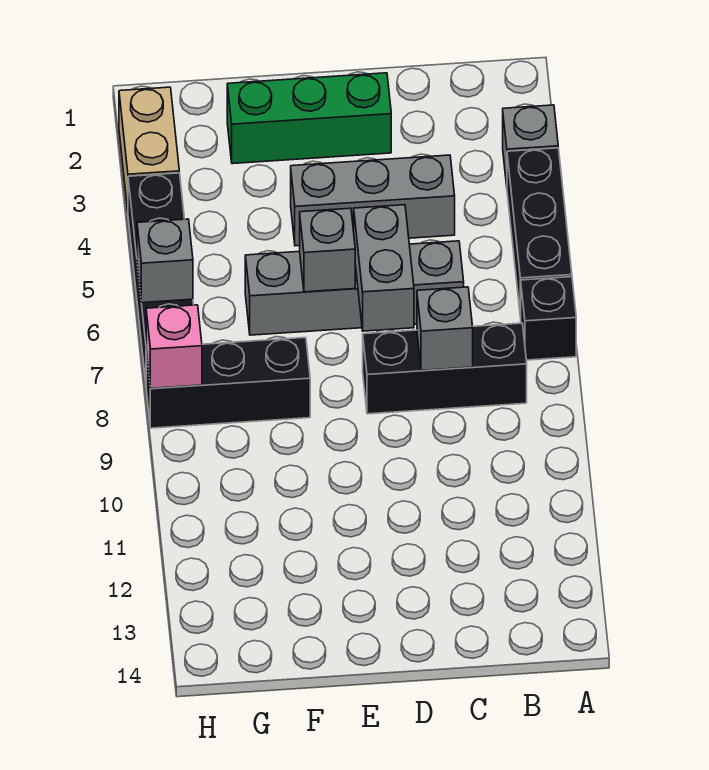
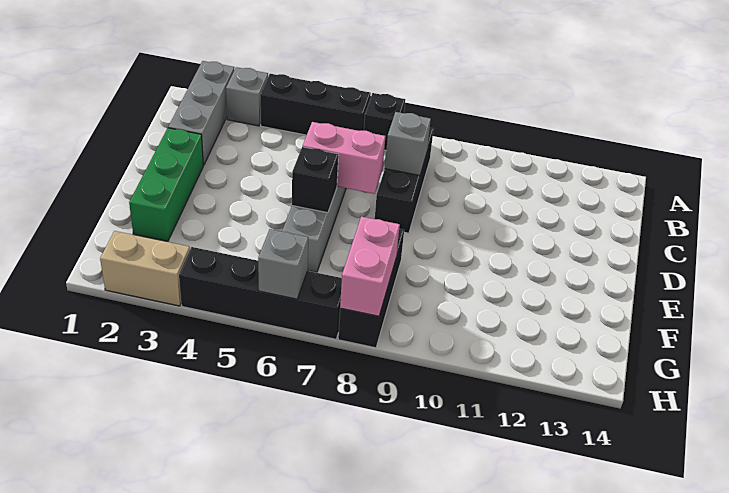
grey brick C4:E4 level 1 -> grey brick A2:C2 level 1
grey brick D6:D7 level 2 -> pink brick D6:D7 level 2
grey brick E6 level 2 -> black brick E6 level 2
pink brick H8 level 2 -> pink brick G8:H8 level 2

